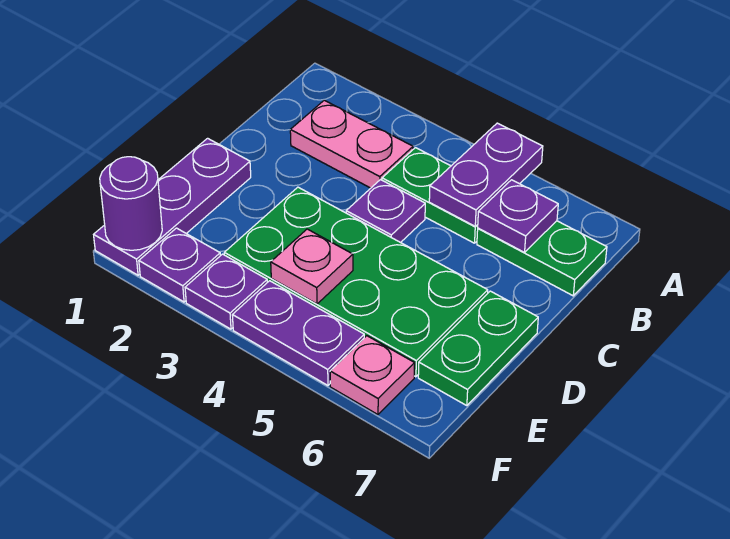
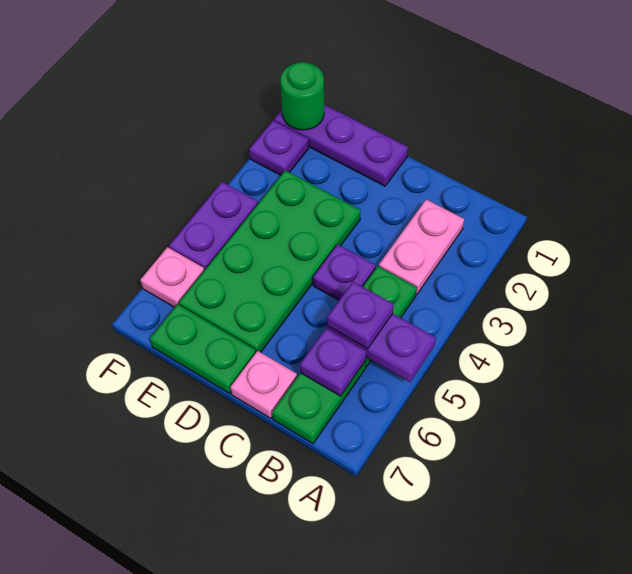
pink plate E4 level 2 -> pink plate C7 level 1
purple round brick F1 level 2 -> green round brick F1 level 2
purple plate F3 level 1 -> purple plate B5 level 3

